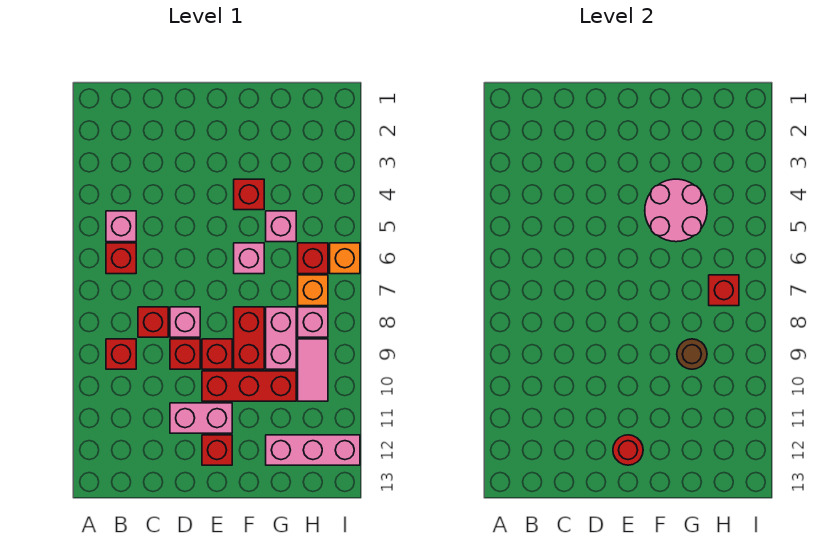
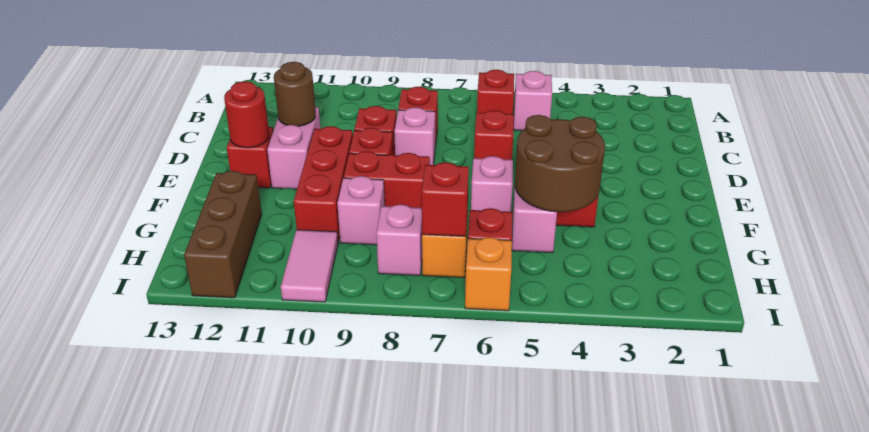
red brick B9 level 1 -> red brick D6 level 1
pink round brick F4:G5 level 2 -> brown round brick F4:G5 level 2
pink brick G8:G9 level 1 -> pink brick G9 level 1
brown round brick G9 level 2 -> brown round brick D11 level 2
pink brick G12:I12 level 1 -> brown brick G12:I12 level 1
pink tile H9:H10 level 1 -> pink tile H10:I10 level 1

